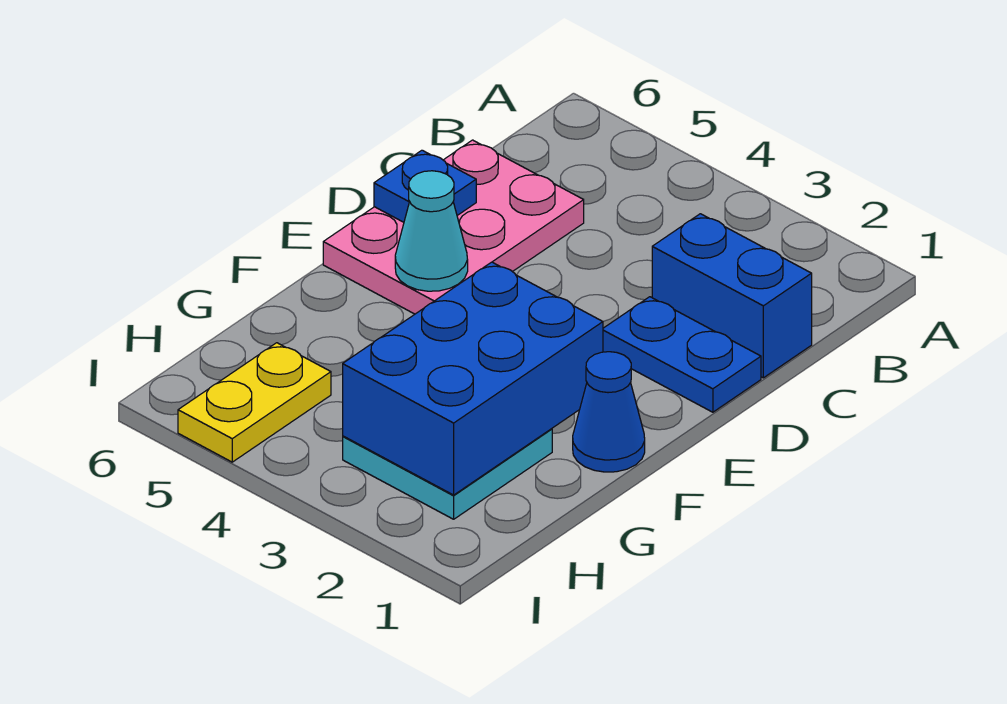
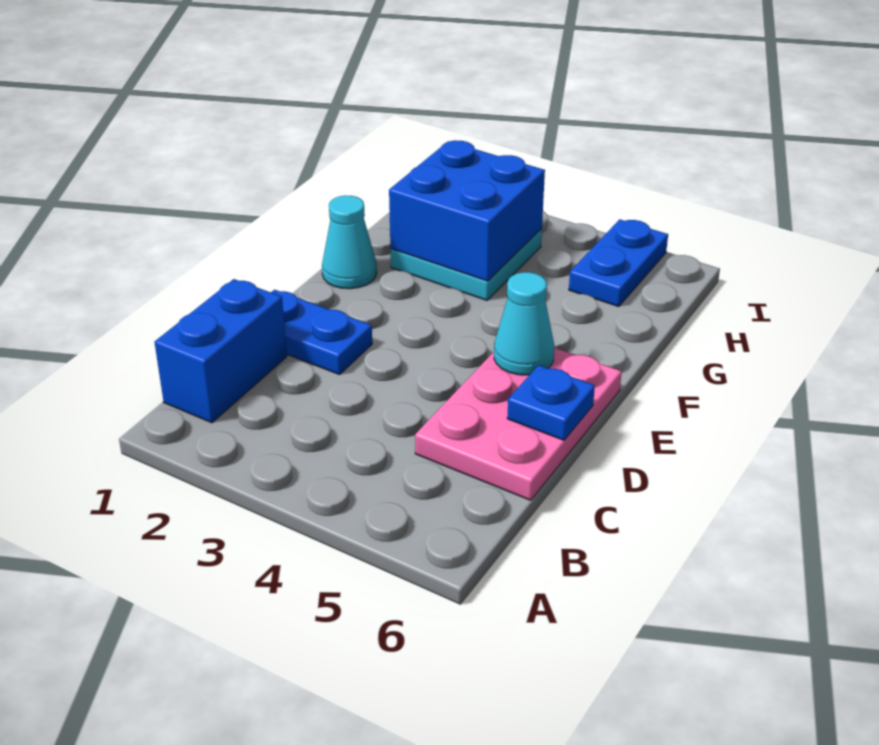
blue brick C1:C2 level 1 -> blue brick B1:C1 level 1
blue cone F1 level 1 -> cyan cone F1 level 1
blue brick F2:H3 level 2 -> blue brick G2:H3 level 2
yellow plate H5:I5 level 1 -> blue plate H5:I5 level 1

